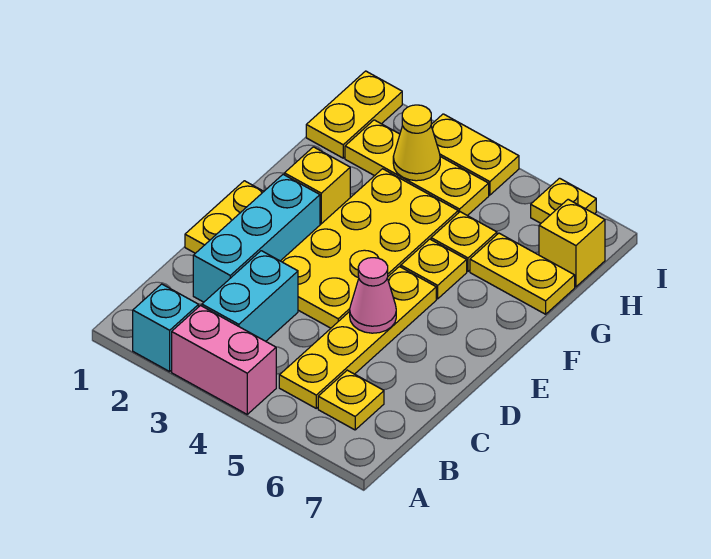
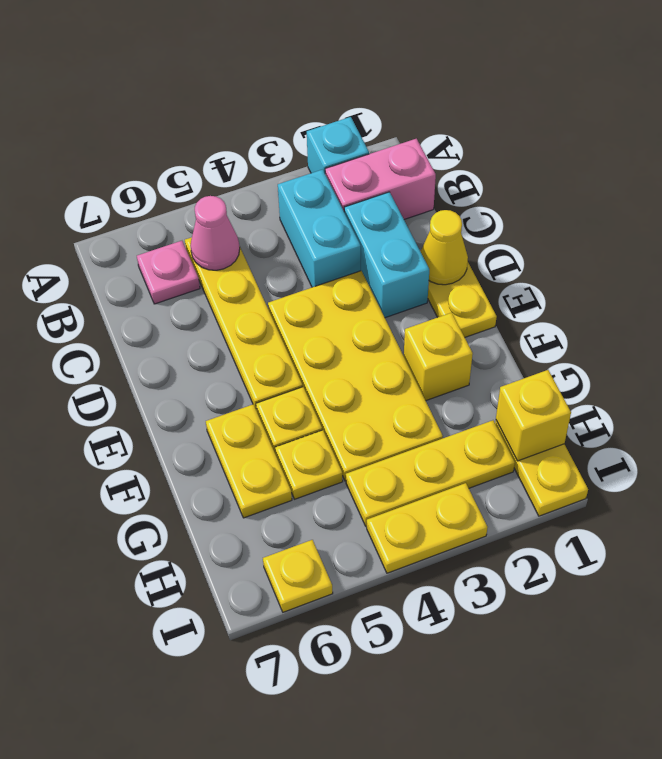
pink brick A3:A4 level 1 -> pink brick B1:B2 level 1
yellow plate B6 level 1 -> pink plate B6 level 1
cyan brick C2:E2 level 1 -> cyan brick C2:D2 level 1
pink cone D5 level 2 -> pink cone B5 level 2
yellow plate G6:G7 level 1 -> yellow plate F6:G6 level 1
yellow cone H3 level 2 -> yellow cone D1 level 2
yellow brick H7 level 1 -> yellow brick H1 level 2

